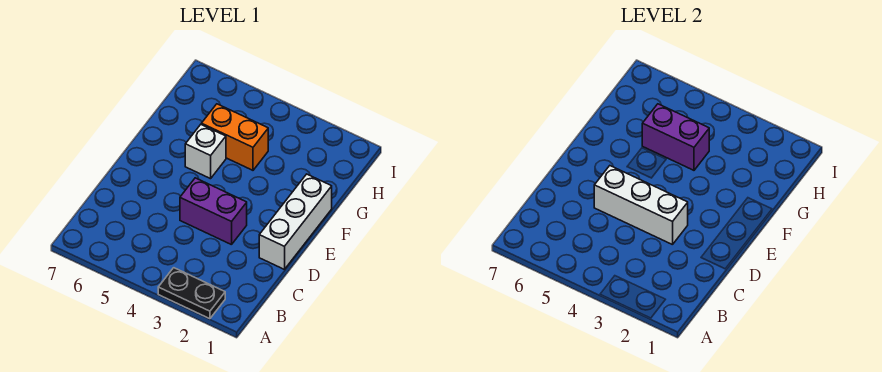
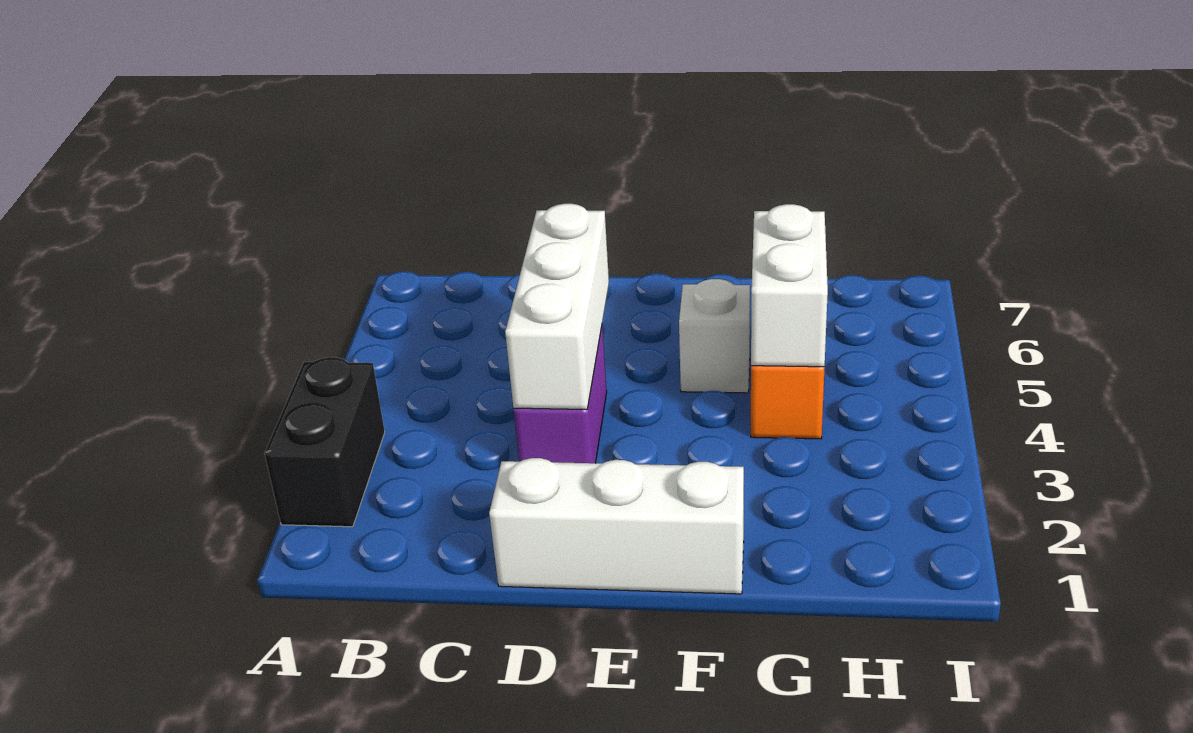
black plate A2:A3 level 1 -> black brick A2:A3 level 1
purple brick G4:G5 level 2 -> white brick G4:G5 level 2

